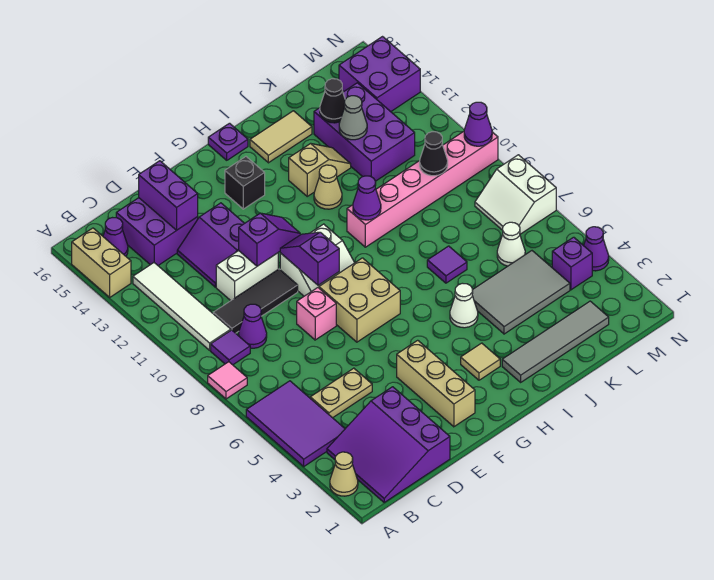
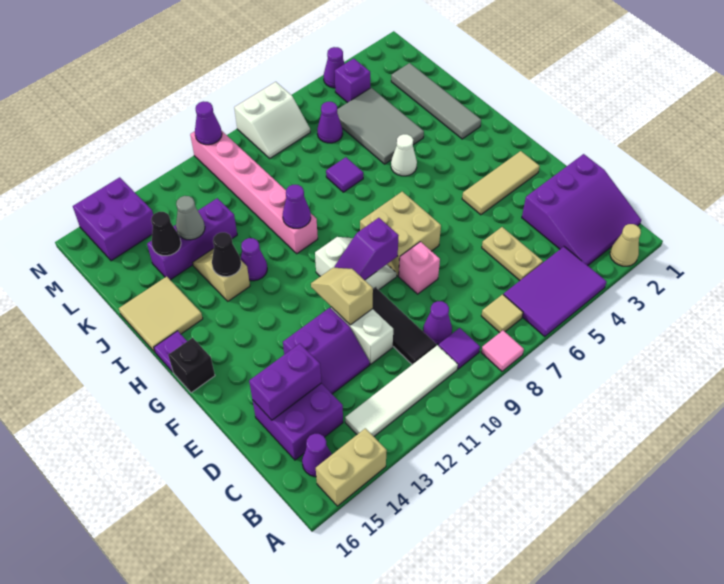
purple slope E11:F11 level 2 top E -> tan slope E11:F11 level 2 top E
tan brick F2:F4 level 1 -> tan tile F2:F4 level 1
black brick G14 level 1 -> black brick G16 level 1
tan tile H3 level 1 -> tan tile B7 level 1
tan cone I12 level 1 -> purple cone I12 level 1
tan tile I15:J15 level 1 -> tan tile I15:J16 level 1
purple brick K12:L14 level 1 -> purple brick K12:K14 level 1
white cone L6 level 1 -> purple cone L6 level 1
black cone L10 level 2 -> black cone I13 level 2

